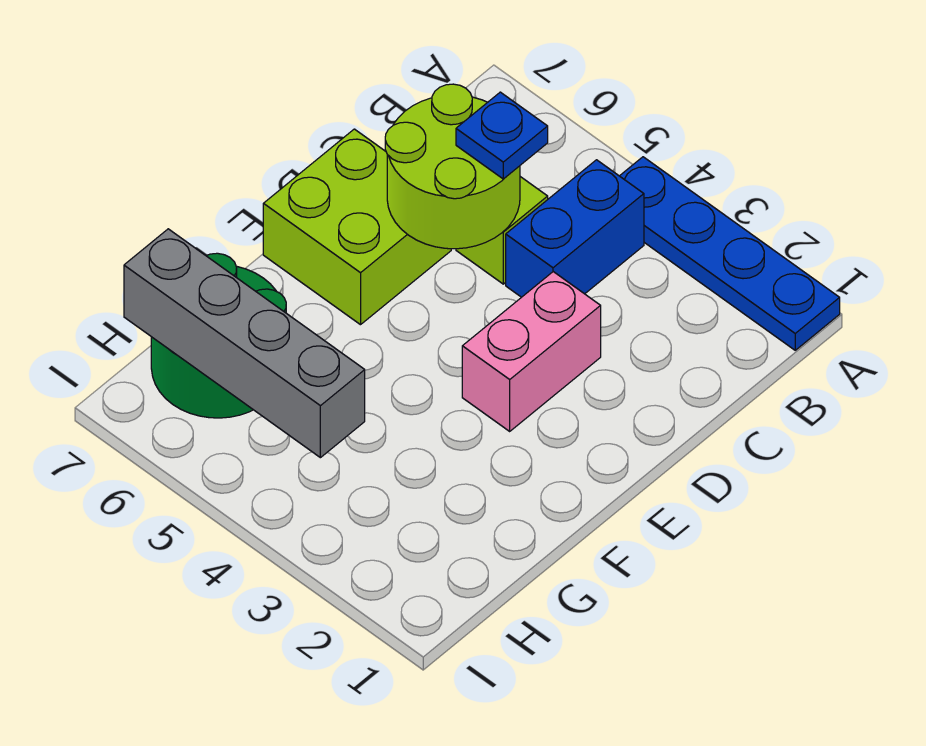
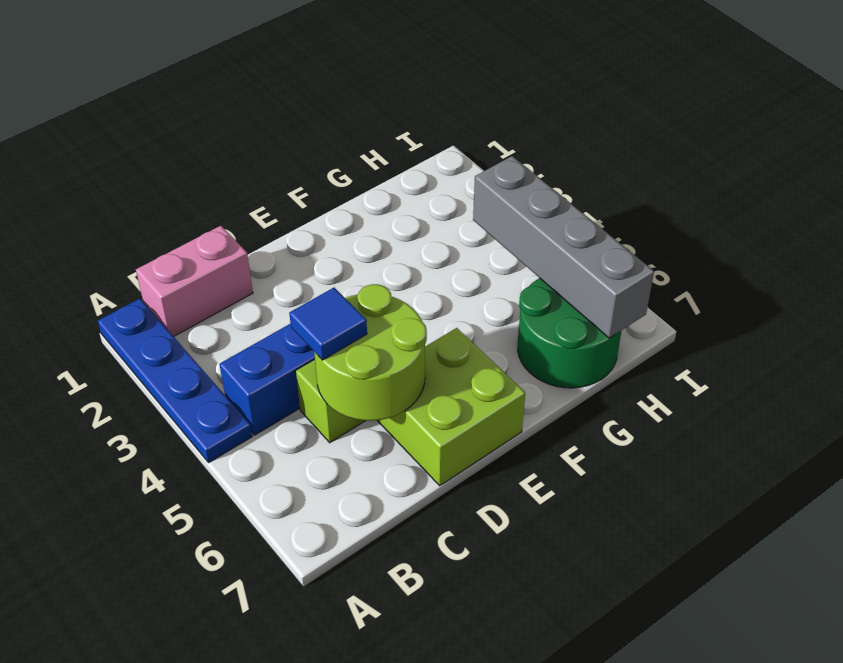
blue plate C5 level 3 -> blue tile C5 level 3
pink brick D3:E3 level 1 -> pink brick B1:C1 level 1

